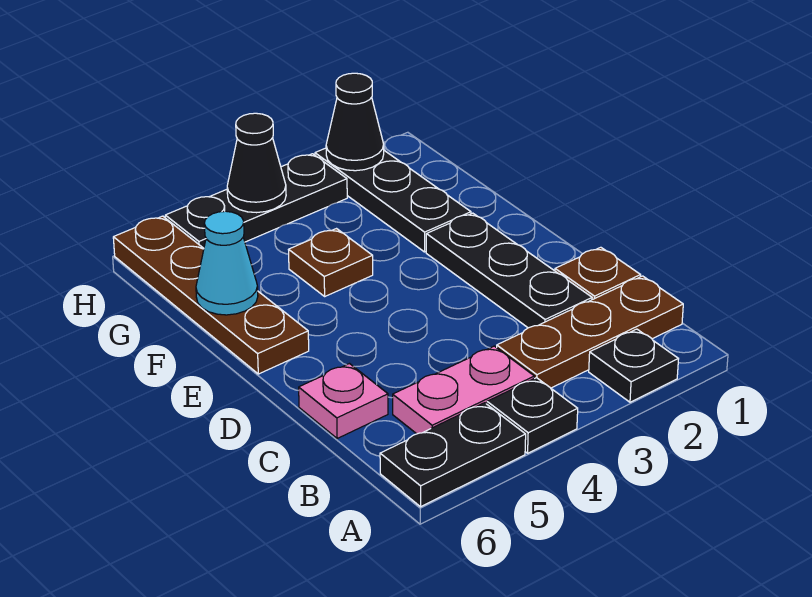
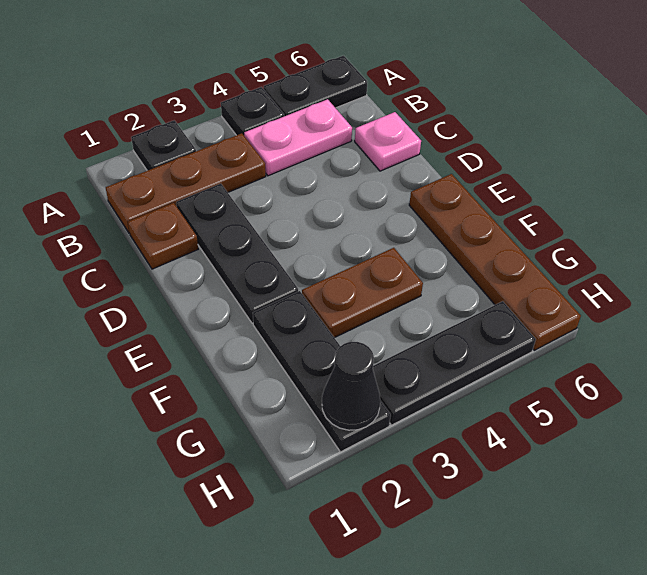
brown plate F4 level 1 -> brown plate F3:F4 level 1
cyan cone F6 level 2 -> none
black cone H4 level 2 -> none

